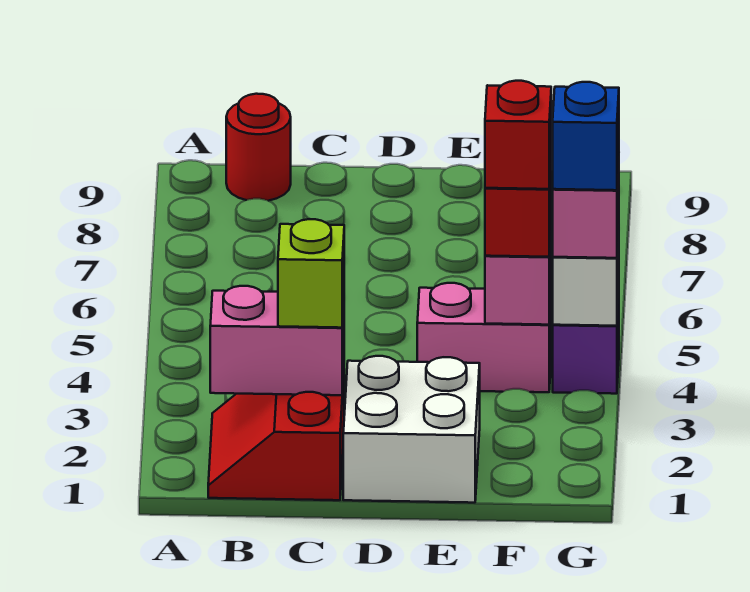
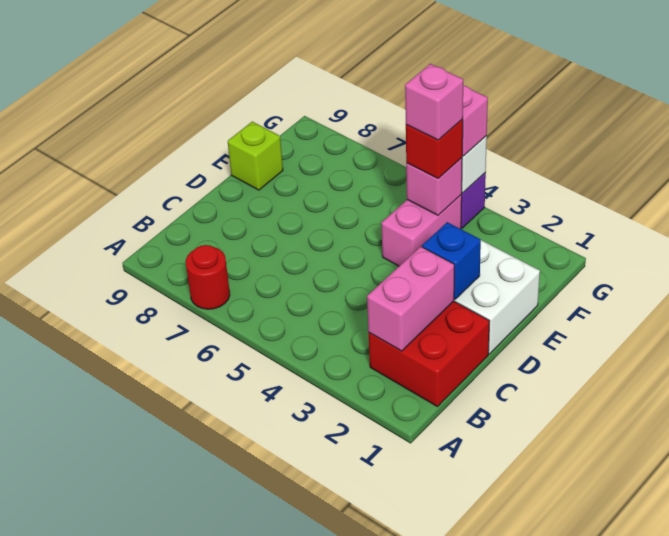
red slope B1:C2 level 1 top C -> red brick B1:C2 level 1
red round brick B9 level 1 -> red round brick A7 level 1
lime brick C2 level 3 -> lime brick E9 level 1
red brick F4 level 4 -> pink brick F4 level 4
blue brick G4 level 4 -> blue brick D2 level 2

